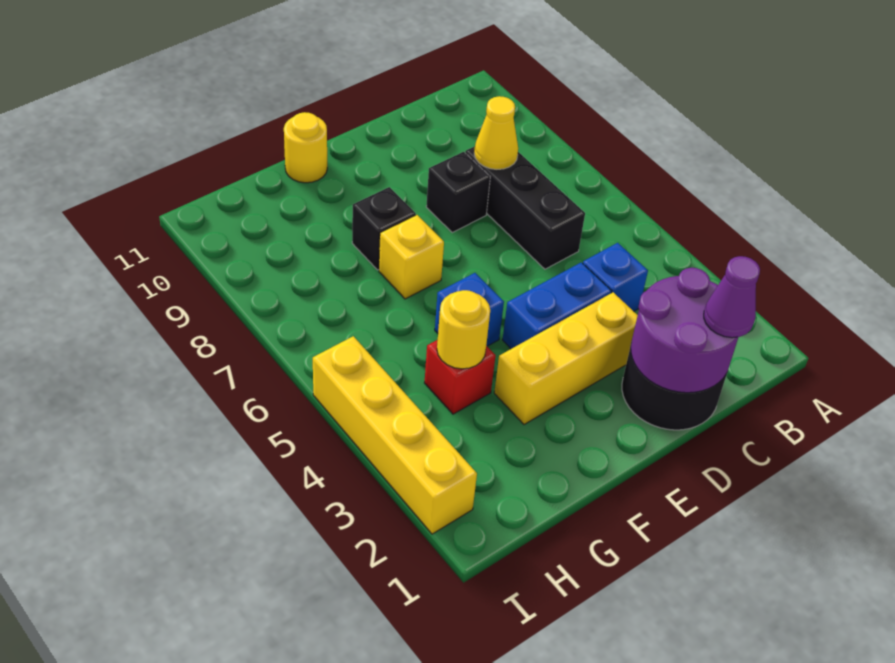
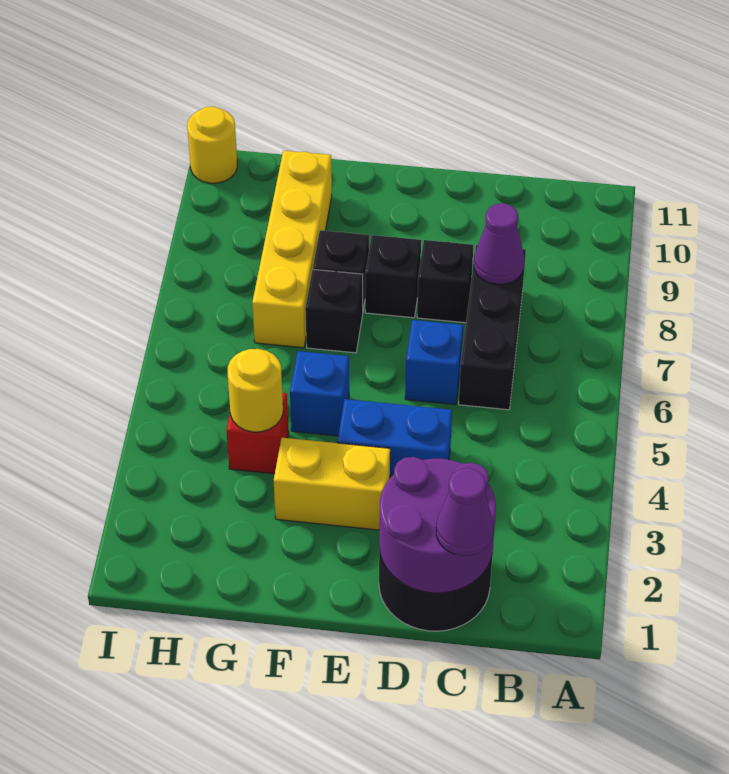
blue brick C4 level 1 -> blue brick D6 level 1
yellow cone C8 level 2 -> purple cone C8 level 2
yellow brick D3:F3 level 1 -> yellow brick E3:F3 level 1
none -> black brick E8 level 1
yellow brick F7 level 1 -> black brick F7 level 1
yellow round brick F11 level 1 -> yellow round brick I11 level 1
yellow brick I2:I5 level 1 -> yellow brick G7:G10 level 1

